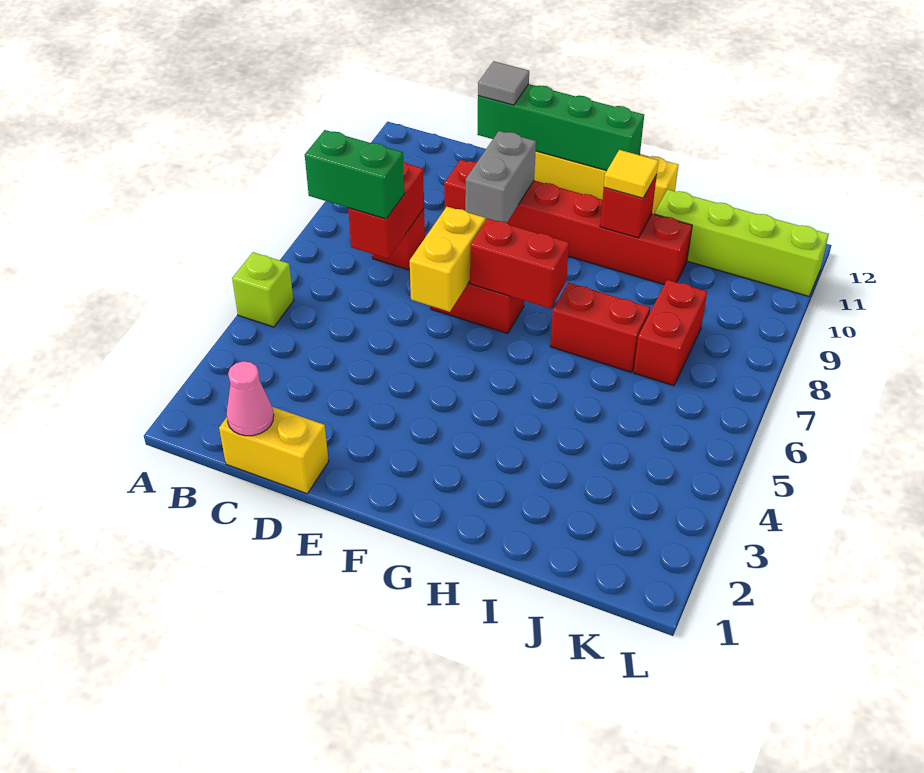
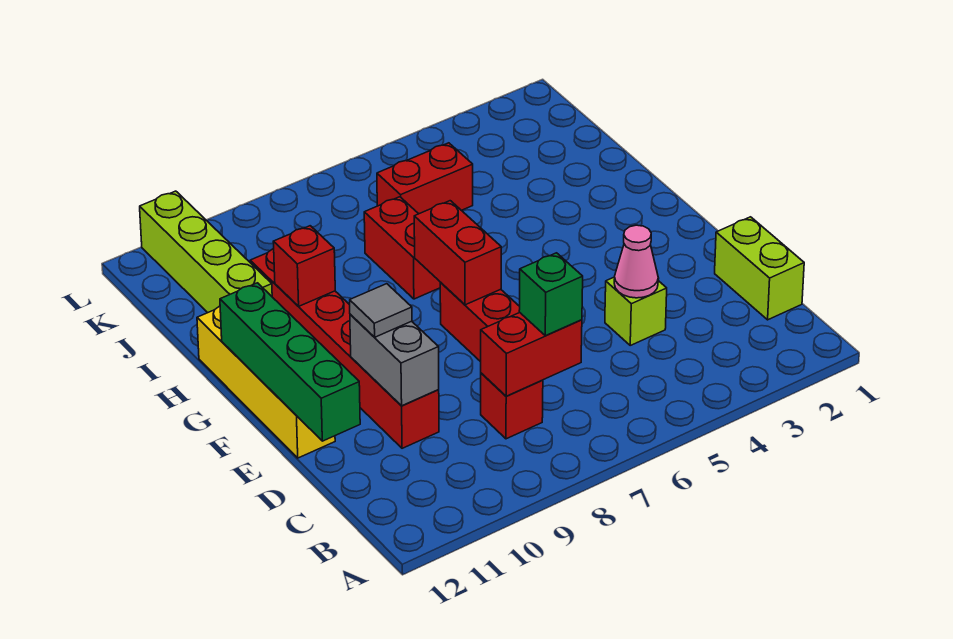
lime brick A5 level 1 -> lime brick D4 level 1
green brick B7:C7 level 3 -> green brick C7 level 3
yellow brick C1:D1 level 1 -> lime brick C1:D1 level 1
pink cone C1 level 2 -> pink cone D4 level 2
grey tile D12 level 3 -> grey tile E10 level 3
yellow brick E6:E7 level 2 -> none
grey brick E9:E10 level 2 -> grey brick D10:E10 level 2
yellow tile H10 level 3 -> none
red brick J7:J8 level 1 -> red brick J5:J6 level 1

